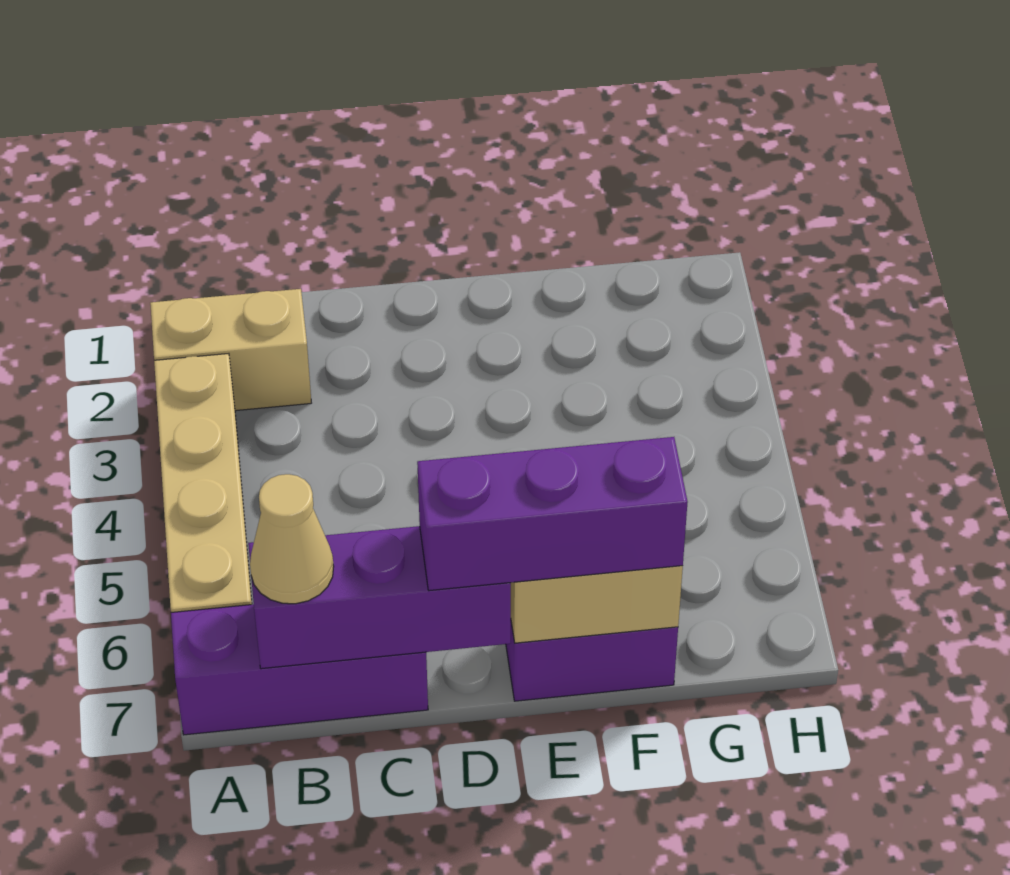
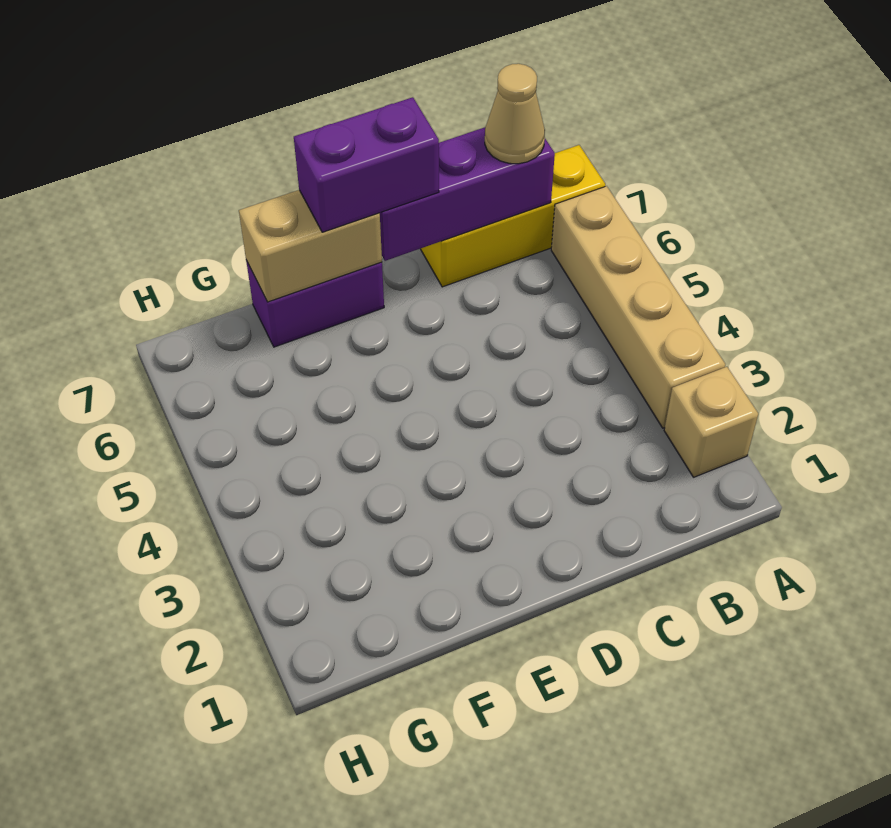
tan brick A2:B2 level 1 -> tan brick A2 level 1
purple brick A7:C7 level 1 -> yellow brick A7:C7 level 1
purple brick D7:F7 level 3 -> purple brick D7:E7 level 3

